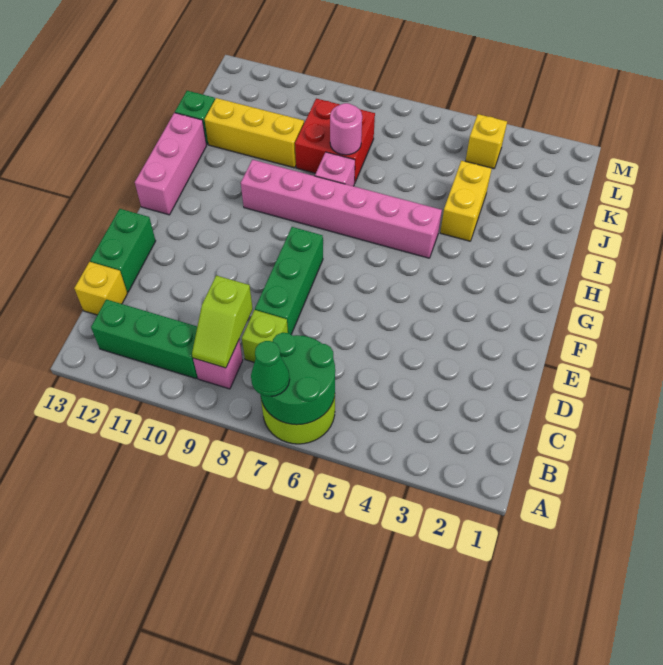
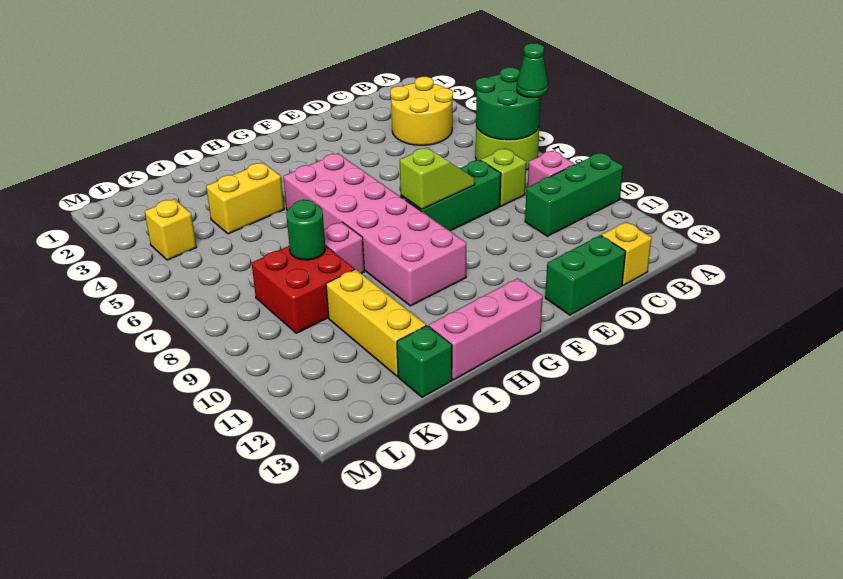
none -> yellow round brick B3:C4 level 1
lime slope B9:C9 level 2 top C -> lime slope E8:F8 level 2 top F
green brick B10:B12 level 1 -> green brick A10:C10 level 1
pink brick H5:H10 level 1 -> pink brick G5:H10 level 1
pink round brick J8 level 2 -> green round brick J8 level 2

